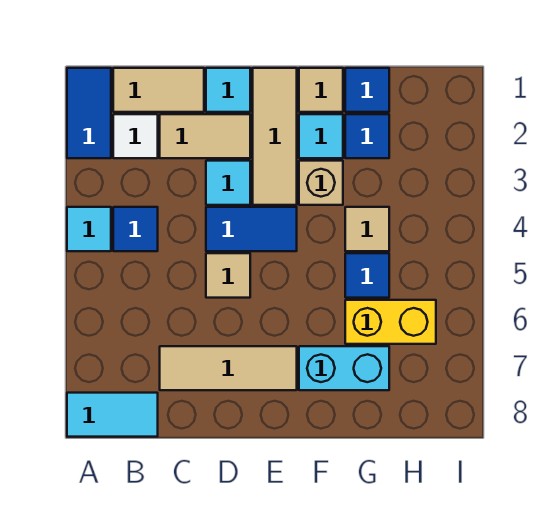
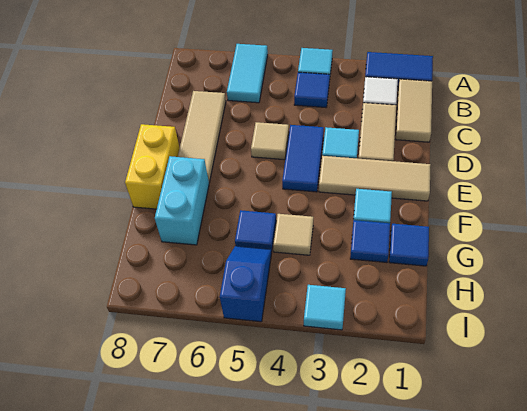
cyan tile A8:B8 level 1 -> cyan tile A6:B6 level 1
cyan tile D1 level 1 -> cyan tile I3 level 1
tan tile F1 level 1 -> none
tan brick F3 level 1 -> none
yellow brick G6:H6 level 1 -> yellow brick E8:F8 level 1
none -> blue slope H5:I5 level 1 top I

